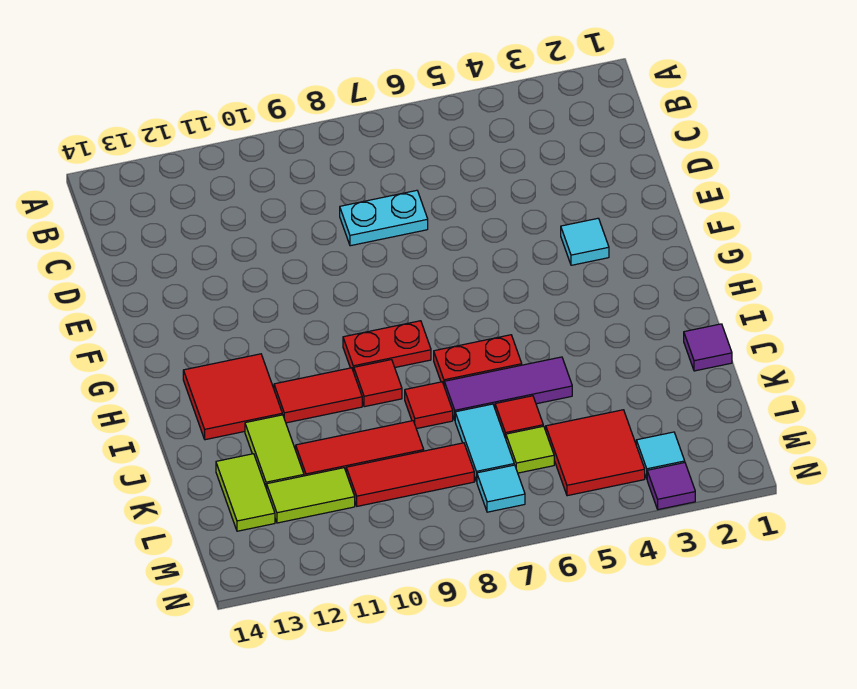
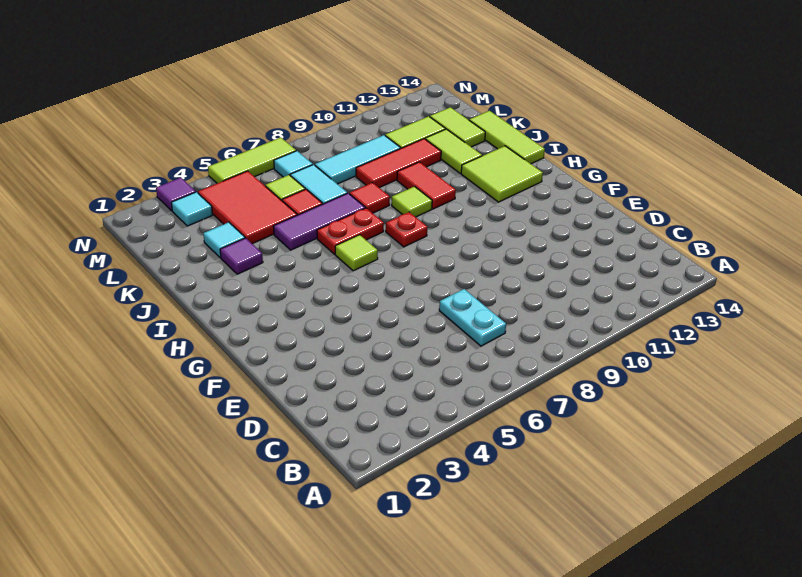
cyan plate D7:D8 level 1 -> cyan plate C7:D7 level 1
cyan tile F3 level 1 -> cyan tile K3 level 1
none -> lime tile H6 level 1
red plate H8:H9 level 1 -> red plate H8 level 1
red tile H12:I13 level 1 -> lime tile H12:I13 level 1
red tile I9 level 1 -> lime tile I9 level 1
red tile I10:I11 level 1 -> red tile I10:J10 level 1
none -> lime tile I14:K14 level 1
purple tile J1 level 1 -> purple tile J3 level 1
red tile L4:M5 level 1 -> red tile K4:M5 level 1
red tile L8:L10 level 1 -> cyan tile L8:L10 level 1
none -> lime tile N5:N7 level 1

